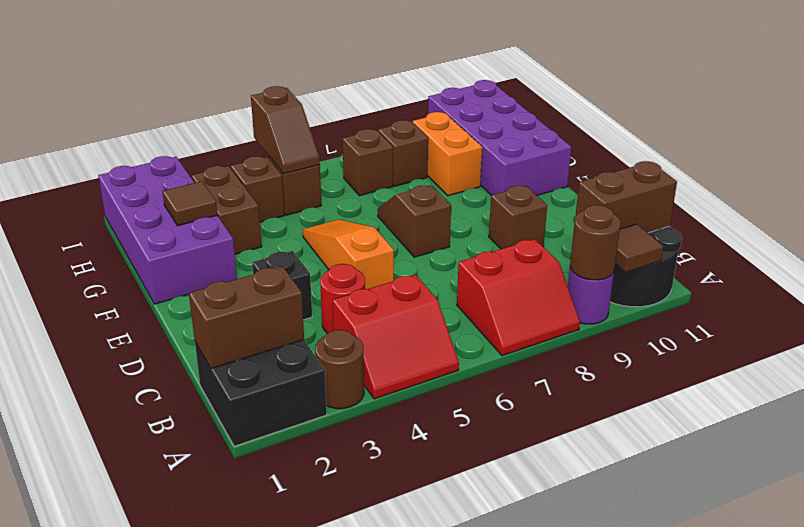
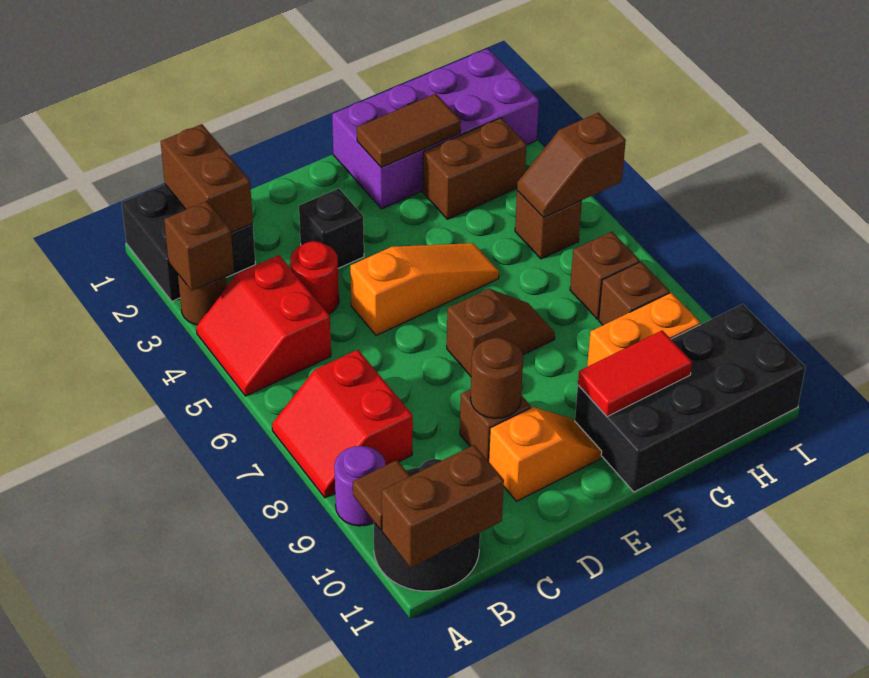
brown round brick A9 level 2 -> brown round brick D9 level 2
brown brick B10:B11 level 2 -> brown brick A11:B11 level 2
none -> orange slope D10:E10 level 1 top D
purple brick F10:I11 level 1 -> black brick F10:I11 level 1
none -> red tile F10:G10 level 2
brown tile G2 level 2 -> brown tile F2:G2 level 2
brown brick H4 level 1 -> brown brick A3 level 2

